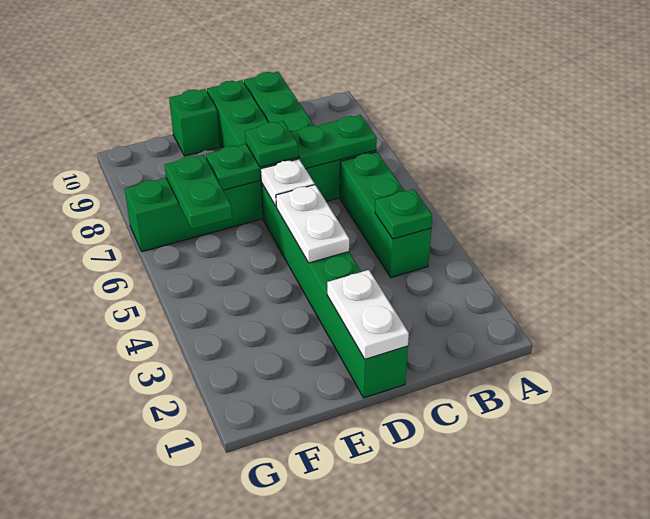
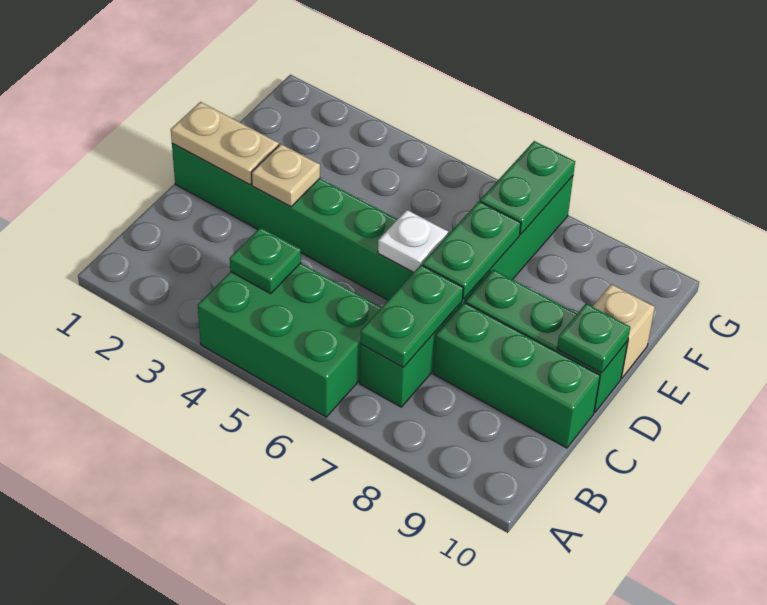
green brick B4:B6 level 1 -> green brick A4:B6 level 1
white plate D1:D2 level 2 -> tan plate D1:D2 level 2
none -> tan plate D3 level 2
white plate D4:D5 level 2 -> none
green plate D7 level 3 -> green plate D10 level 2
green brick E10 level 1 -> tan brick E10 level 1
green plate F6:F7 level 2 -> green plate F7:G7 level 2

